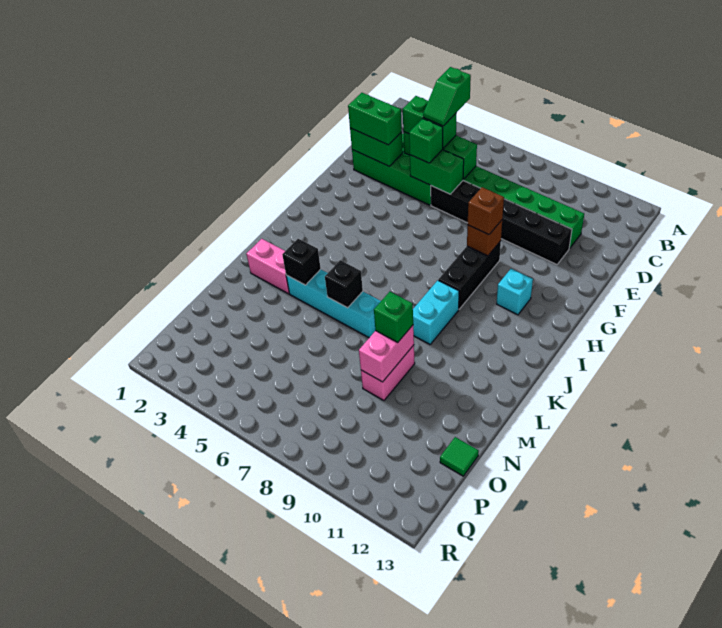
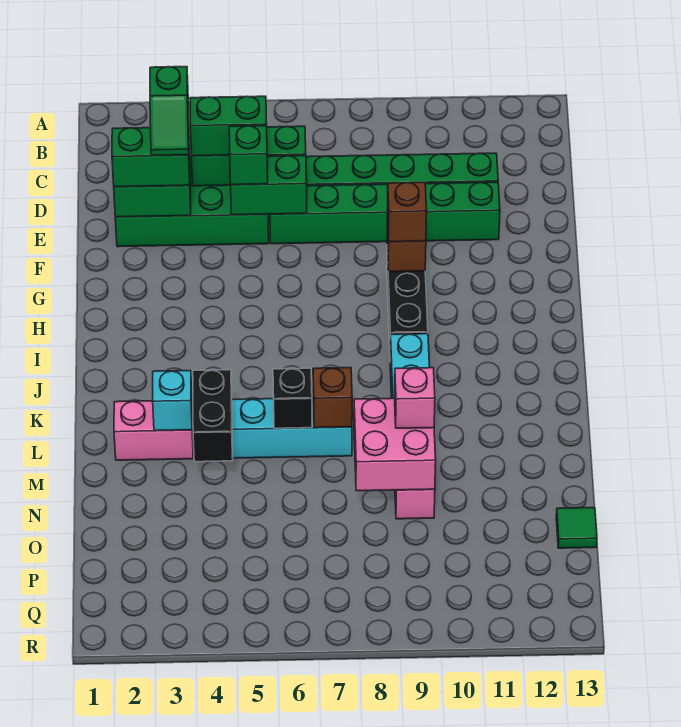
green slope C5:D5 level 4 top C -> green slope D3:E3 level 4 top D
black brick E6:E11 level 1 -> green brick E6:E11 level 1
cyan brick H11 level 1 -> cyan brick L3 level 2
black brick L4 level 2 -> black brick L4:M4 level 2
none -> brown brick L7 level 2
pink brick M9:N9 level 2 -> pink brick M8:N9 level 2
green brick M9 level 3 -> pink brick M9 level 3

